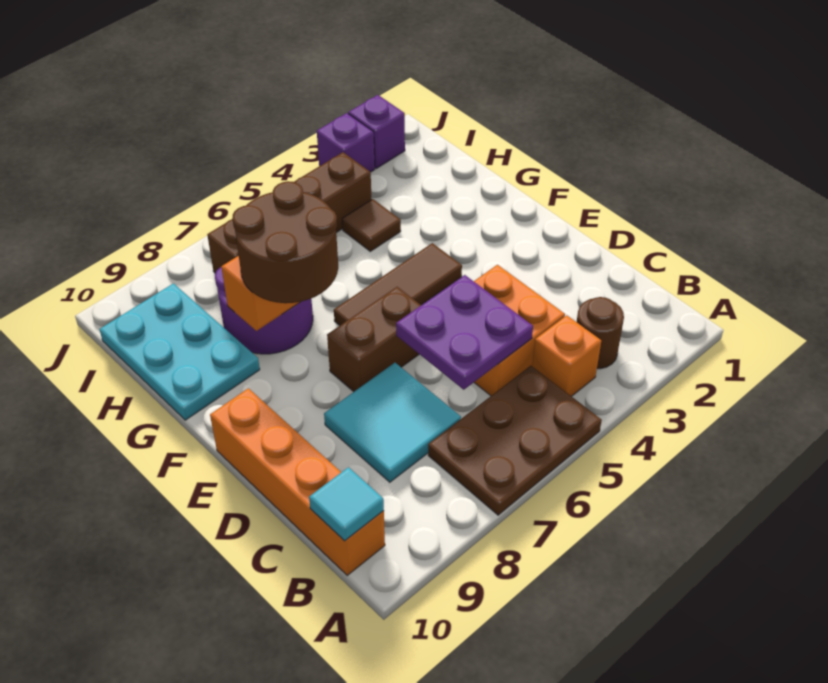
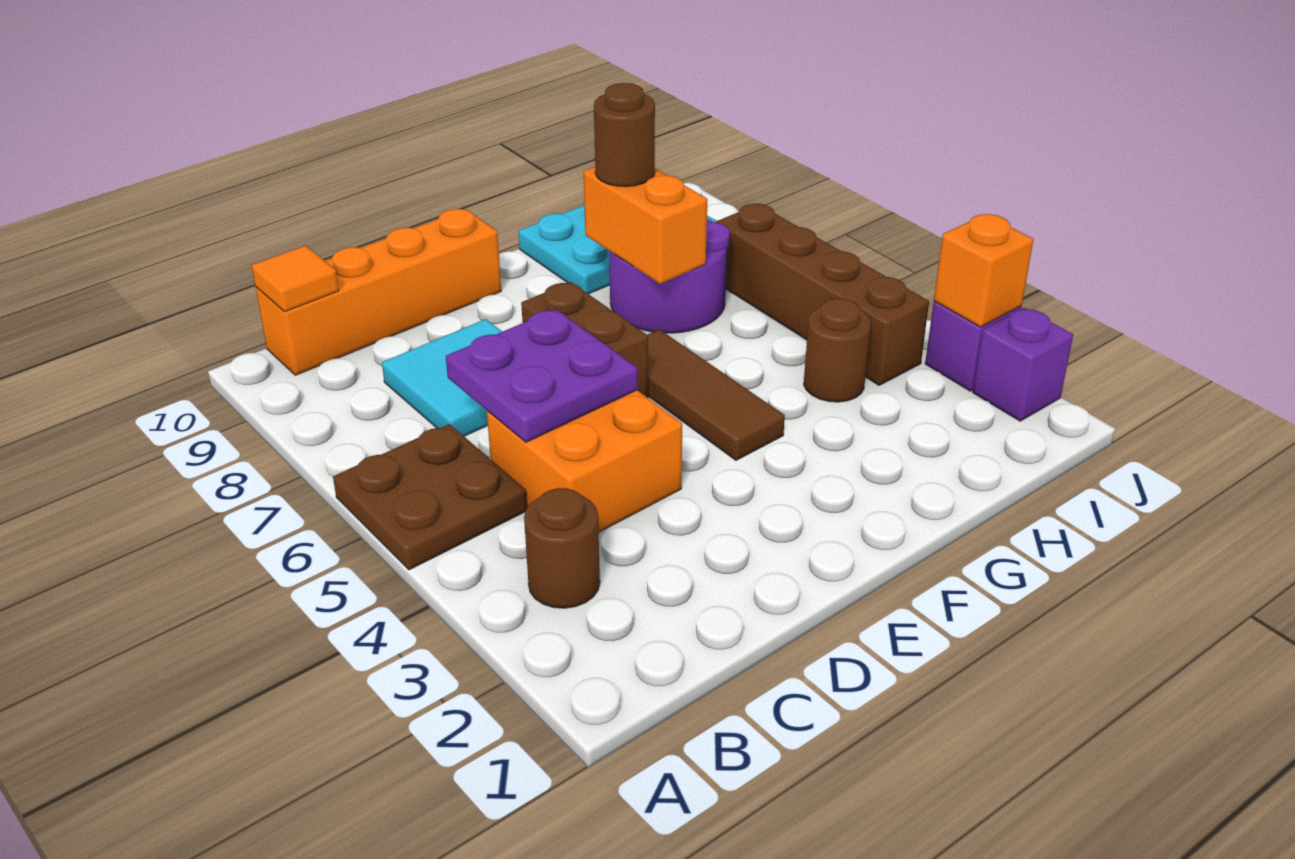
brown plate A5:B7 level 1 -> brown plate A5:B6 level 1
orange brick B4 level 1 -> orange brick J3 level 2
cyan tile B10 level 2 -> orange tile B10 level 2
brown round brick F7:G8 level 3 -> brown round brick G8 level 3
brown tile H4 level 1 -> brown round brick H4 level 1

